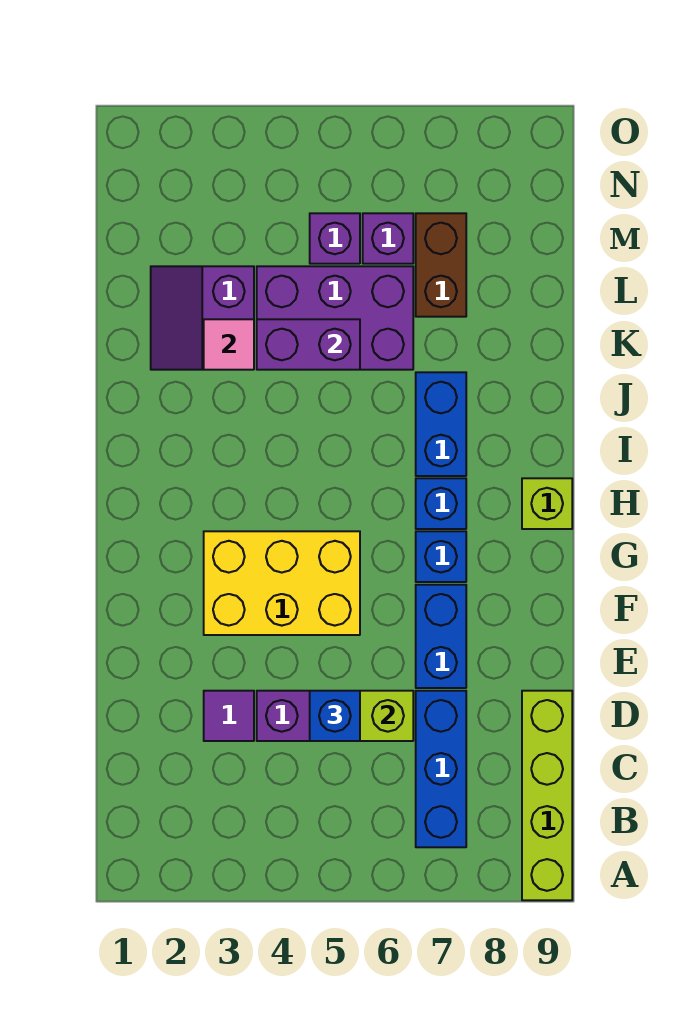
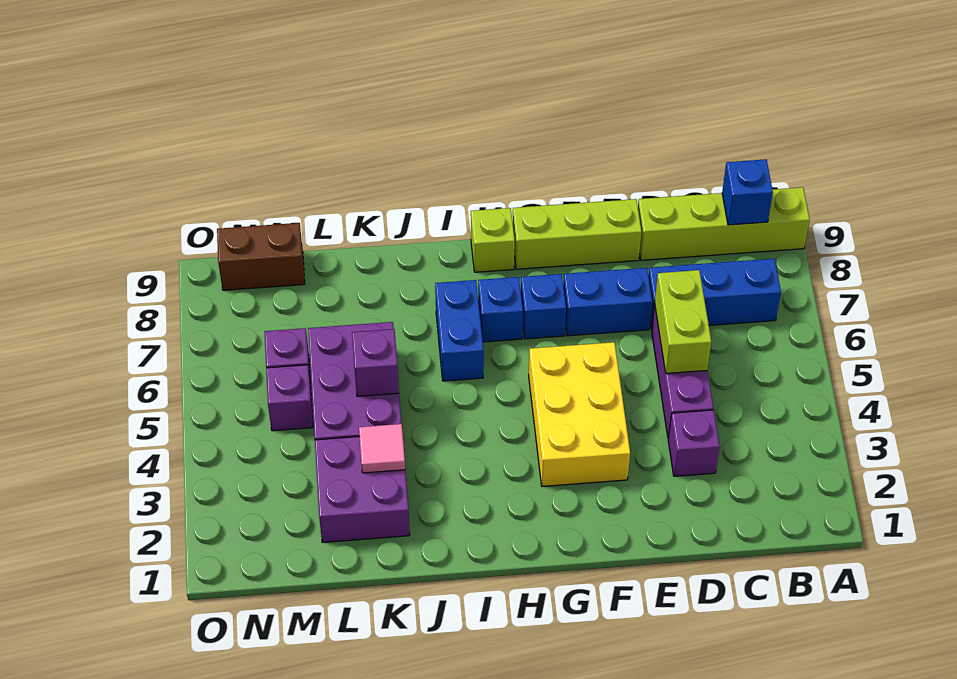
purple tile D3 level 1 -> purple brick D3 level 1
blue brick D5 level 3 -> blue brick B9 level 2
none -> lime brick E9:G9 level 1
blue brick I7:J7 level 1 -> blue brick I6:I7 level 1
purple slope K2:L3 level 1 top 3 -> purple brick K2:L3 level 1
purple brick K4:K5 level 2 -> purple brick K5 level 2
brown brick L7:M7 level 1 -> brown brick M9:N9 level 1

